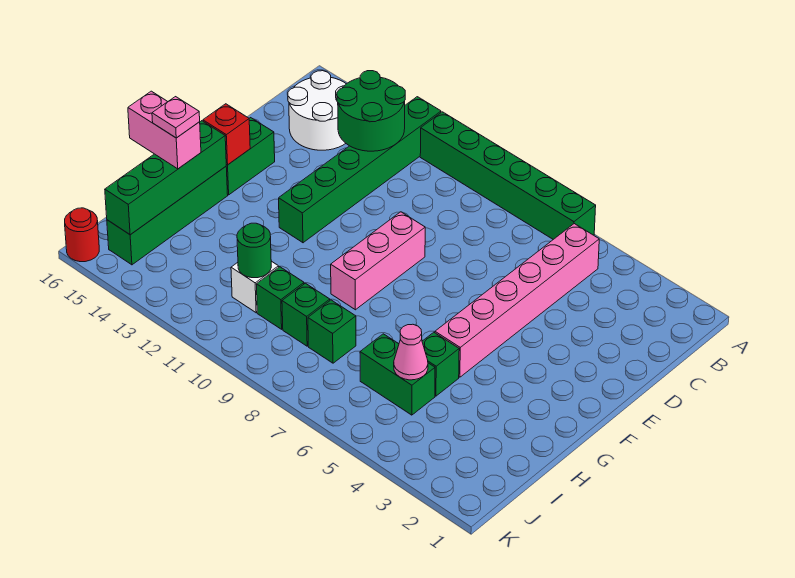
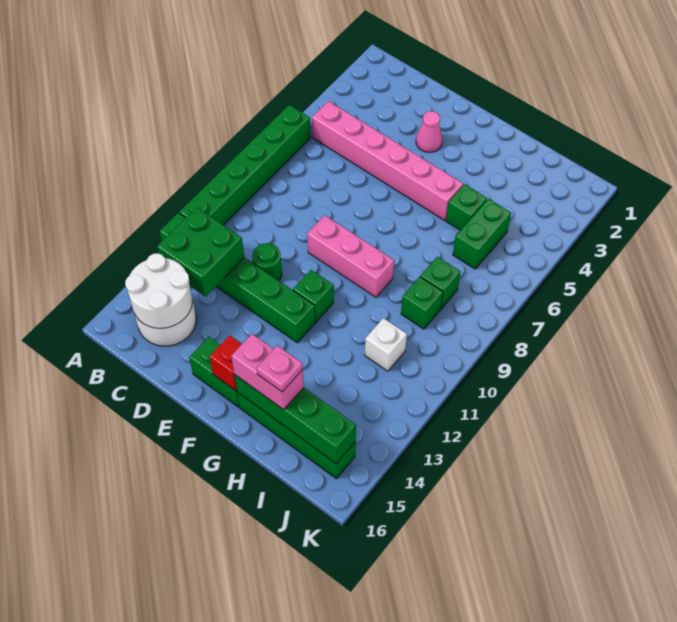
green round brick B12:C13 level 2 -> green brick B12:C13 level 2
none -> white round brick B14:C15 level 2
pink brick H15:H16 level 3 -> pink brick G15:H15 level 3
pink cone I5 level 2 -> pink cone E3 level 1
green brick I10 level 1 -> green brick F11 level 1
green round brick I11 level 2 -> green round brick D11 level 1
red round brick K16 level 1 -> none

